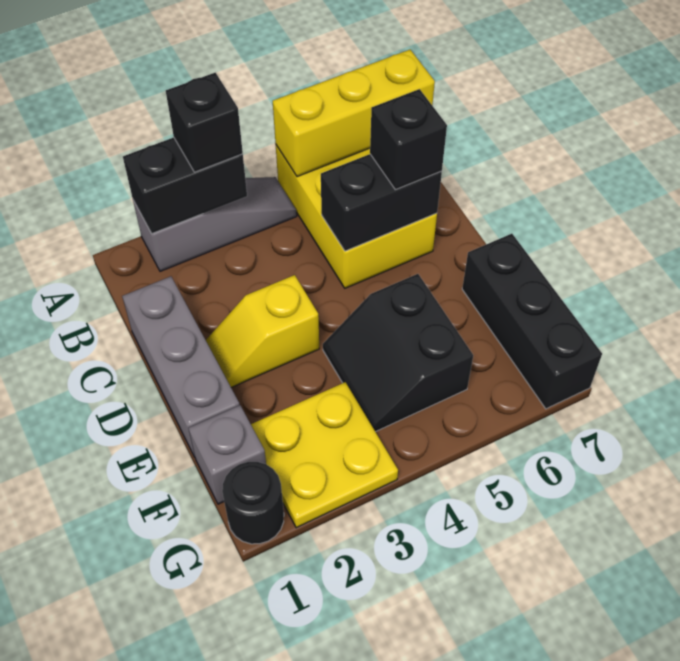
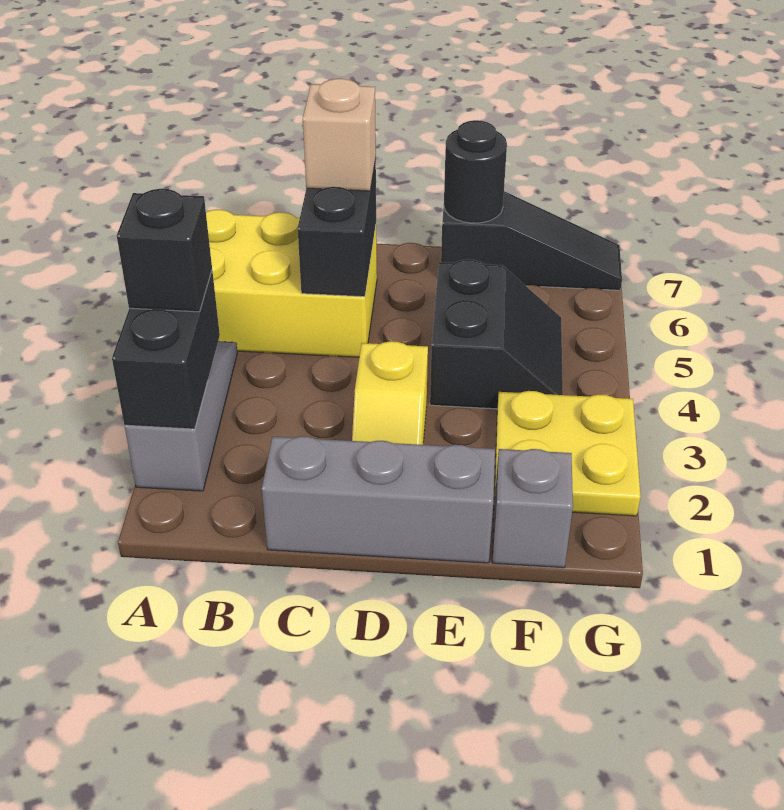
yellow brick A5:A7 level 2 -> none
black brick C6 level 3 -> tan brick C6 level 3
black slope E4:F5 level 1 top 5 -> black slope E4:F5 level 1 top E
black brick E7:G7 level 1 -> black slope E7:G7 level 1 top E
black round brick G1 level 1 -> black round brick E7 level 2

